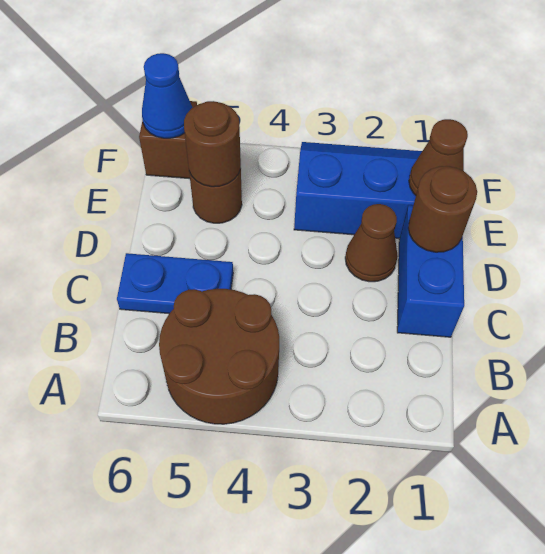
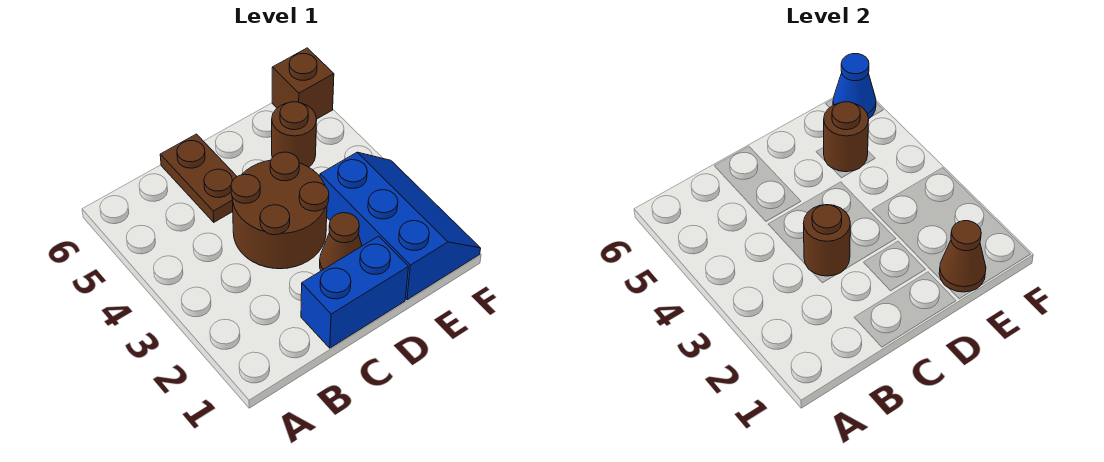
brown round brick A4:B5 level 1 -> brown round brick C3:D4 level 1
blue plate C5:C6 level 1 -> brown plate C5:C6 level 1
brown round brick D1 level 2 -> brown round brick C3 level 2

